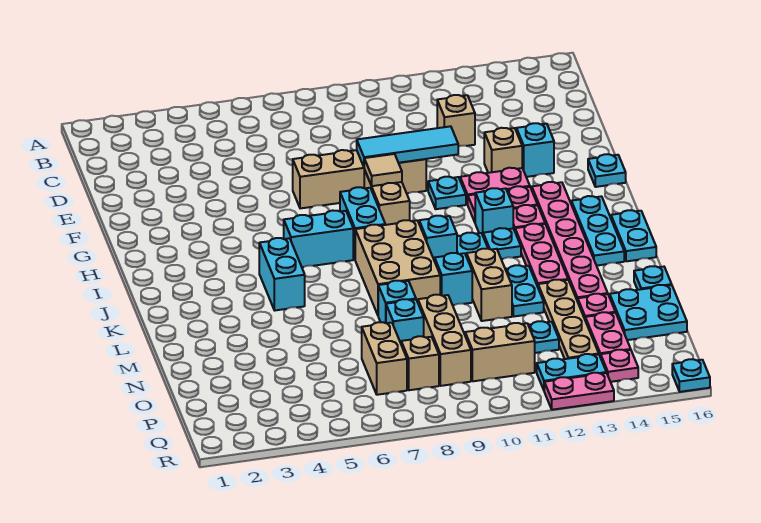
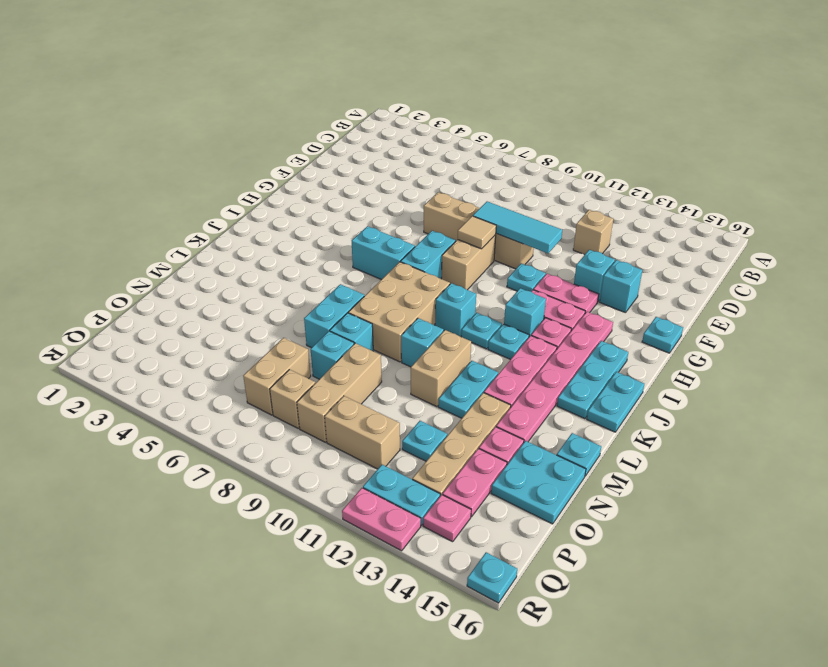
tan brick F13 level 1 -> cyan brick F13 level 1
cyan brick J5:K5 level 1 -> cyan brick L7:M7 level 1

